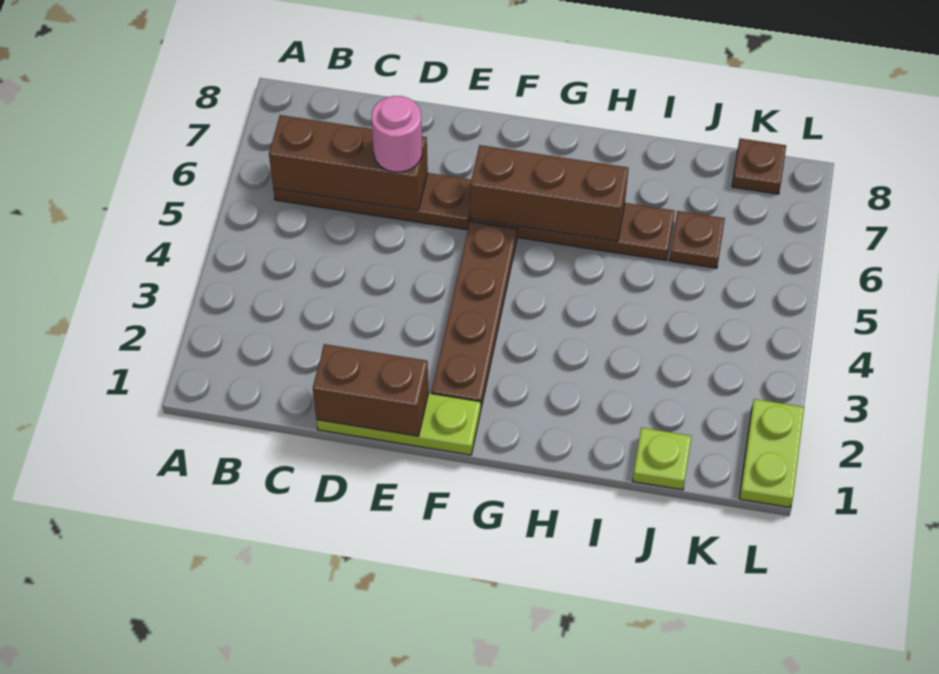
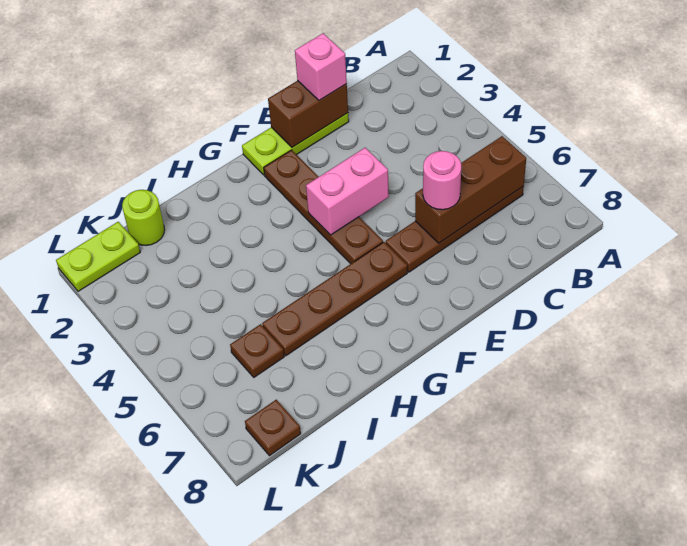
none -> pink brick D1 level 3
none -> pink brick E4:F4 level 2
brown brick F6:H6 level 2 -> none
lime plate J1 level 1 -> lime round brick J1 level 1
lime plate L1:L2 level 1 -> lime plate K1:L1 level 1

